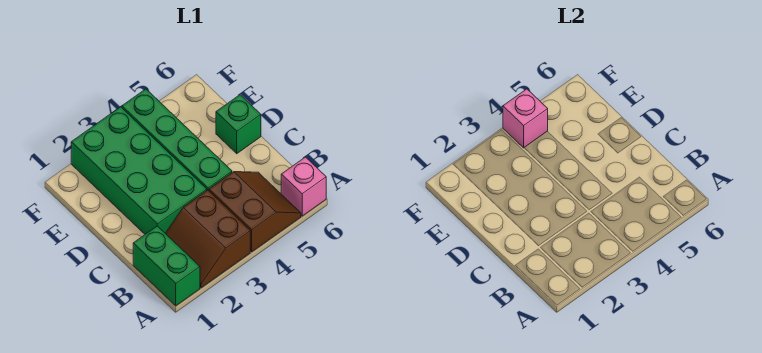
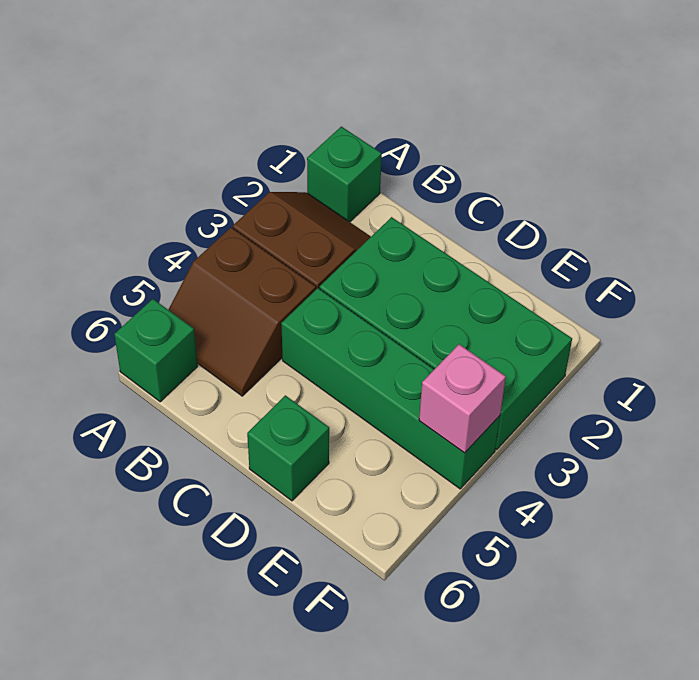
green brick A1:B1 level 1 -> green brick A1 level 1
pink brick A6 level 1 -> green brick A6 level 1

